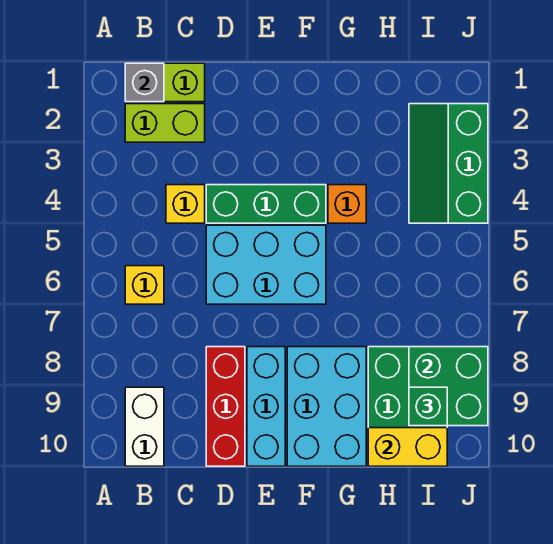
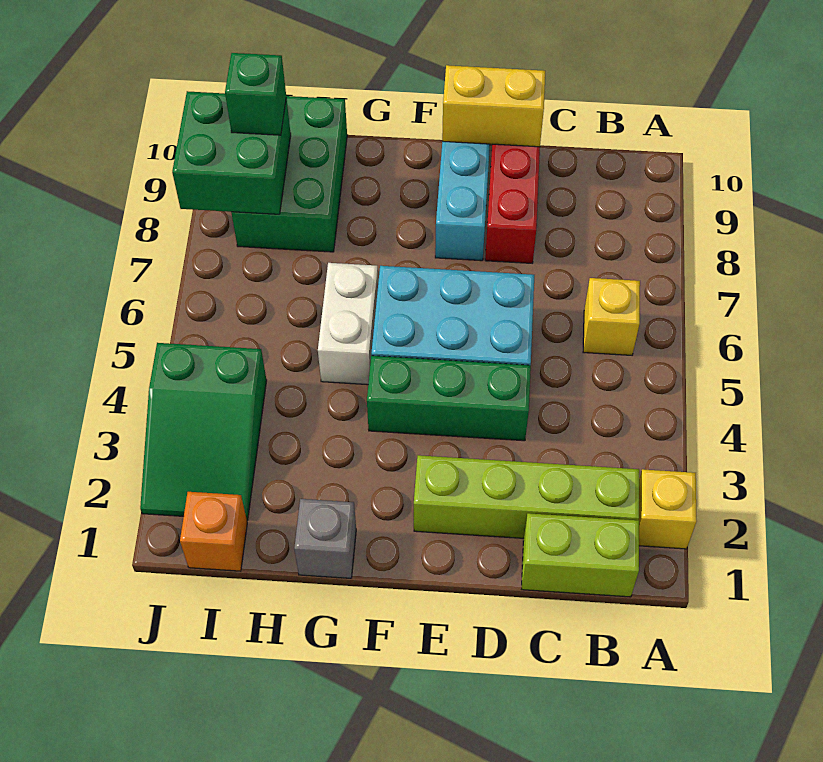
grey brick B1 level 2 -> grey brick G1 level 1
lime brick B2:C2 level 1 -> lime brick B2:E2 level 1
white brick B9:B10 level 1 -> white brick G5:G6 level 1
yellow brick C4 level 1 -> yellow brick A2 level 1
cyan brick F8:G10 level 1 -> none
orange brick G4 level 1 -> orange brick I1 level 1
yellow brick H10:I10 level 2 -> yellow brick D10:E10 level 2
green slope I2:J4 level 1 top J -> green slope I2:J4 level 1 top 4

